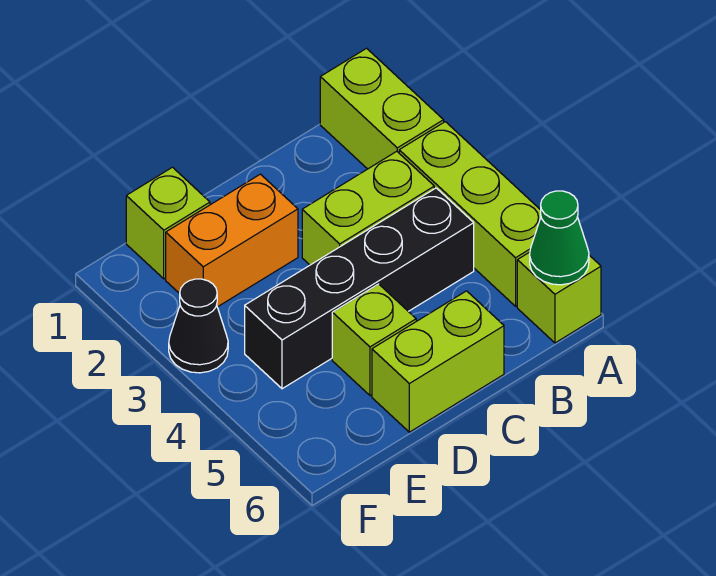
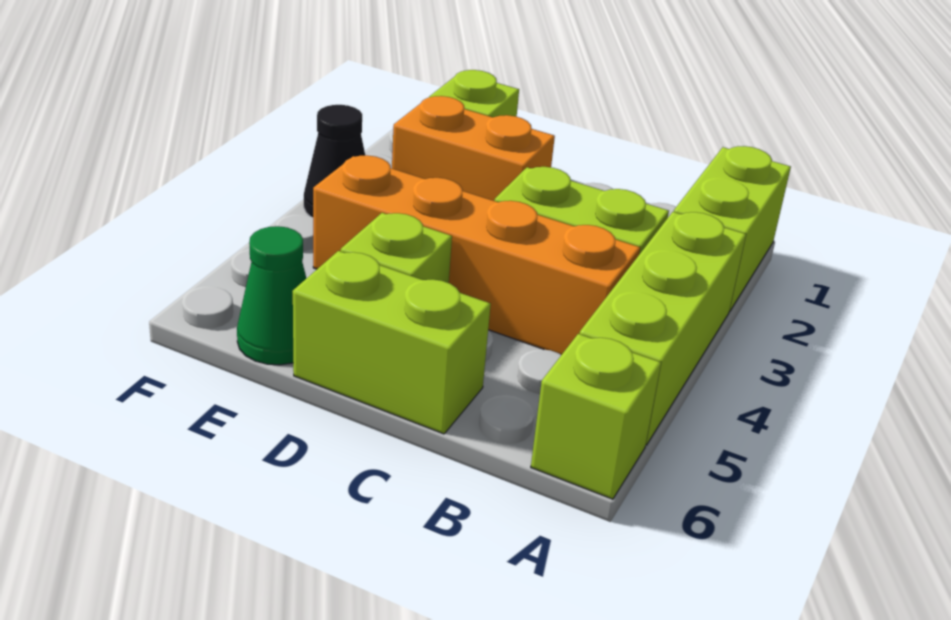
green cone A6 level 2 -> green cone E6 level 1
black brick B4:E4 level 1 -> orange brick B4:E4 level 1

